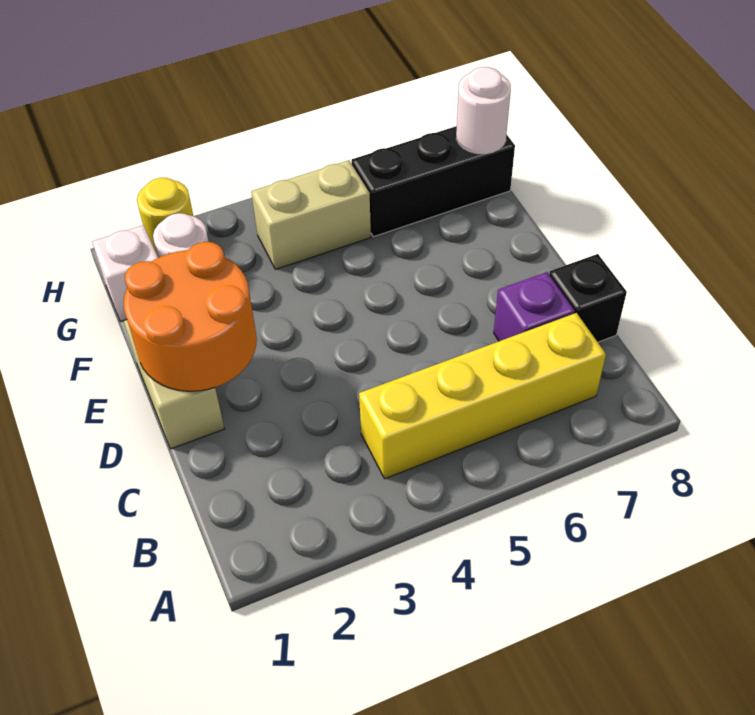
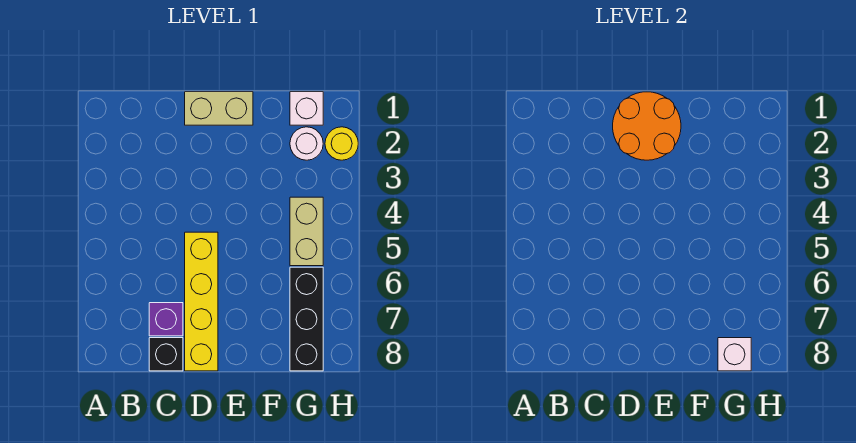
yellow brick B4:B7 level 1 -> yellow brick D5:D8 level 1
white round brick G8 level 2 -> white brick G8 level 2

